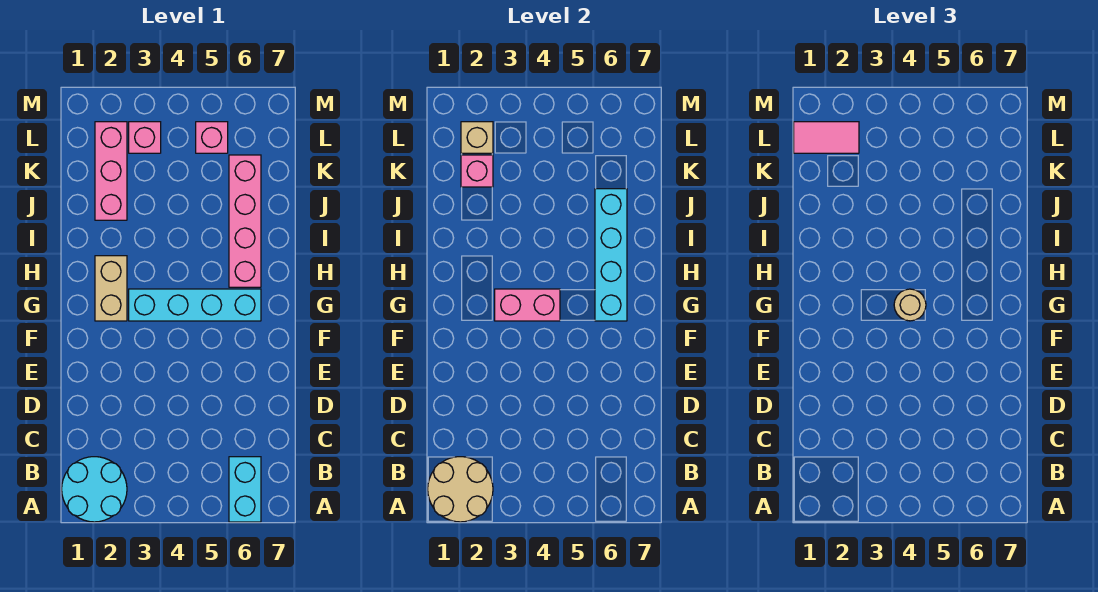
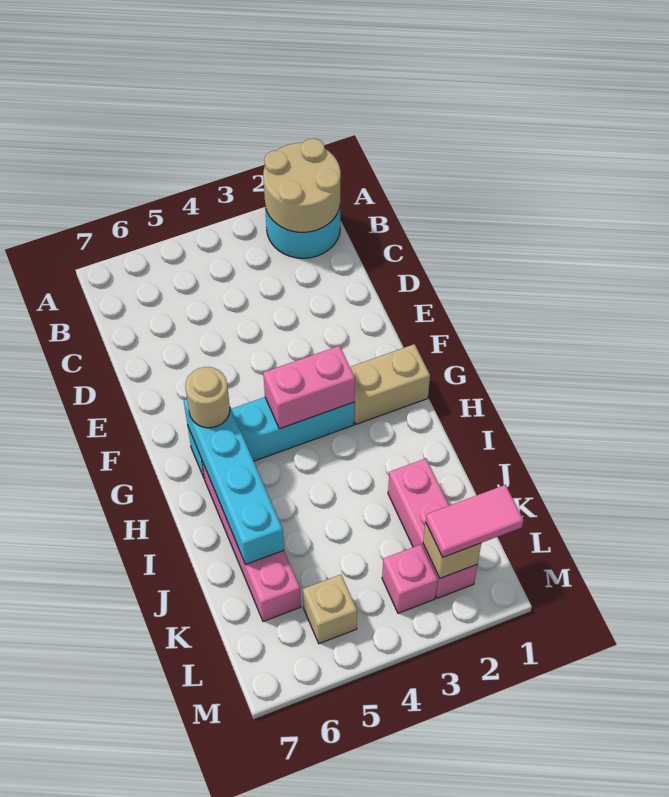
cyan brick A6:B6 level 1 -> none
tan brick G2:H2 level 1 -> tan brick G1:G2 level 1
tan round brick G4 level 3 -> tan round brick G6 level 3
pink brick K2 level 2 -> none
pink brick L5 level 1 -> tan brick L5 level 1

